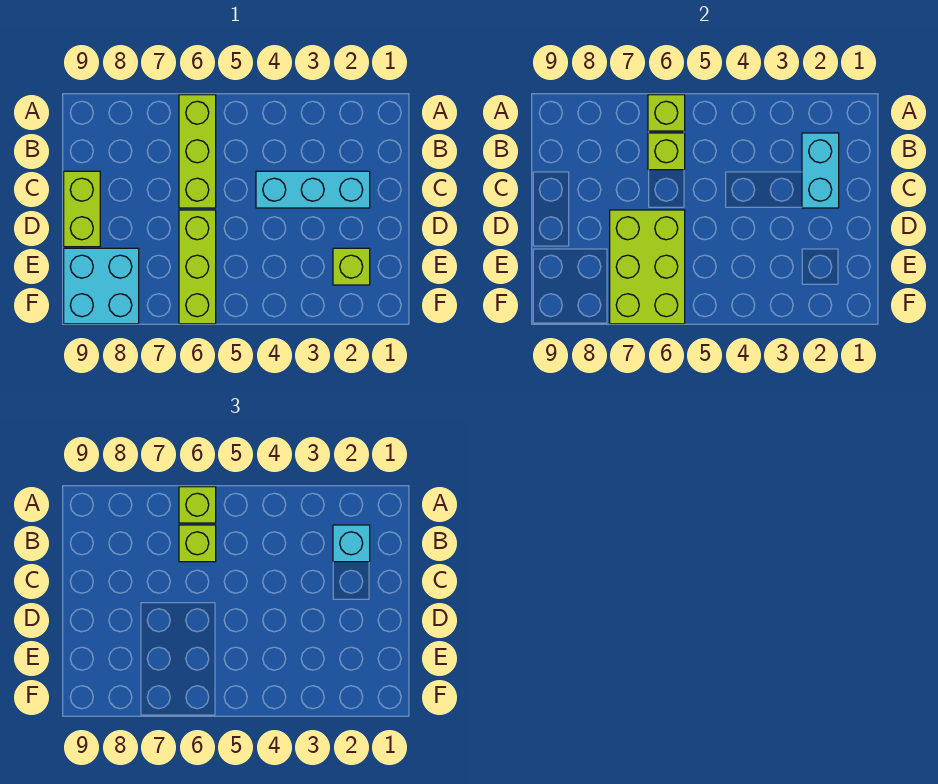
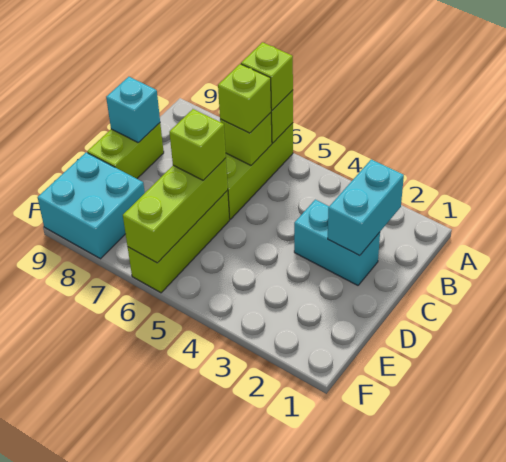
cyan brick B2 level 3 -> cyan brick C9 level 2
cyan brick C2:C4 level 1 -> cyan brick C2:C3 level 1
lime brick D6:F7 level 2 -> lime brick D6:F6 level 2
lime brick E2 level 1 -> lime brick D6 level 3

